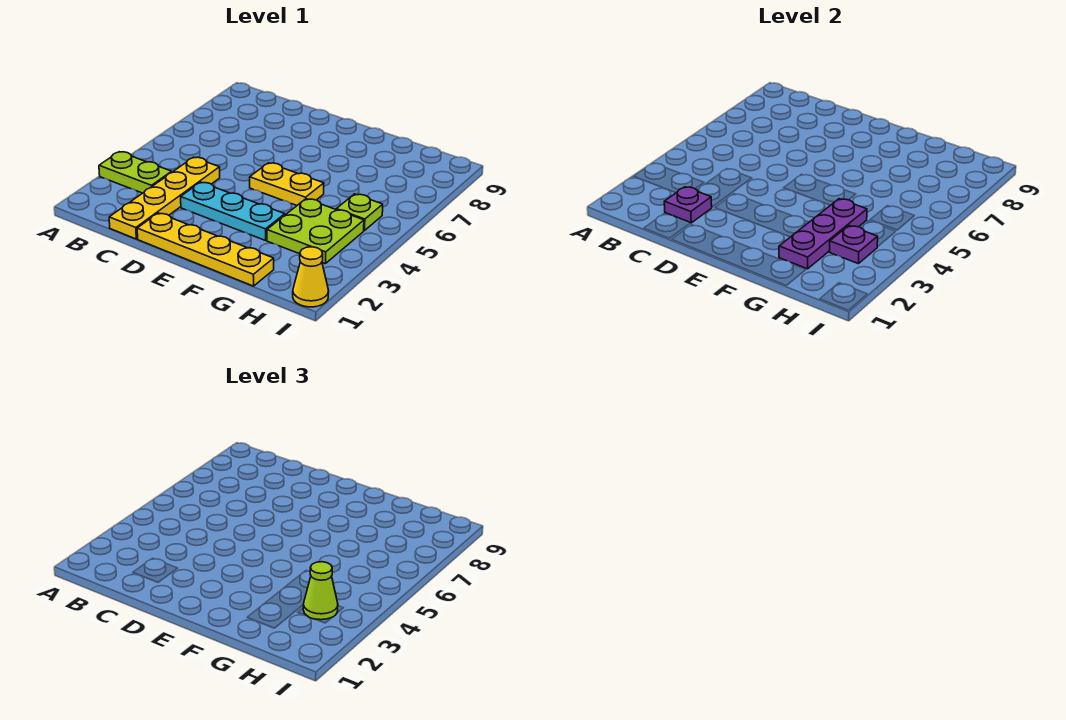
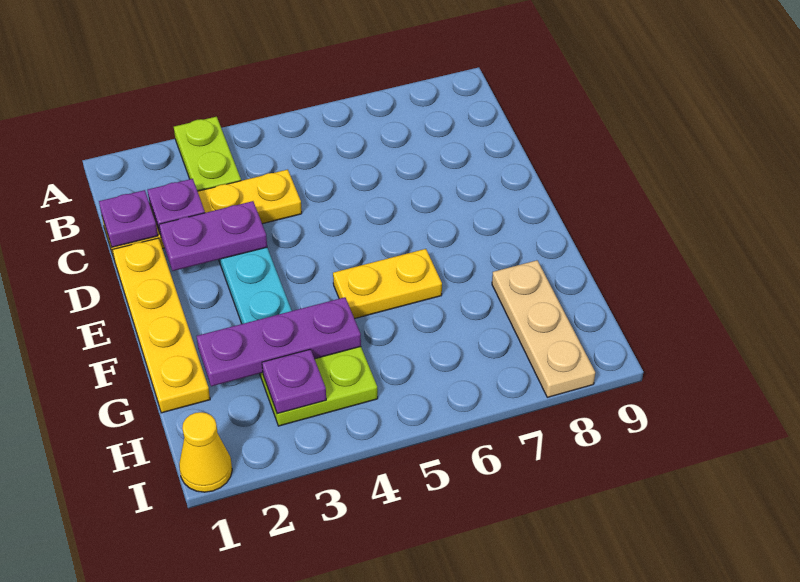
none -> purple plate C1 level 2
none -> purple plate D2:D3 level 2
yellow plate E5:F5 level 1 -> yellow plate F5:F6 level 1
none -> tan plate G8:I8 level 1
lime cone H3 level 3 -> none
lime plate H5 level 1 -> none

